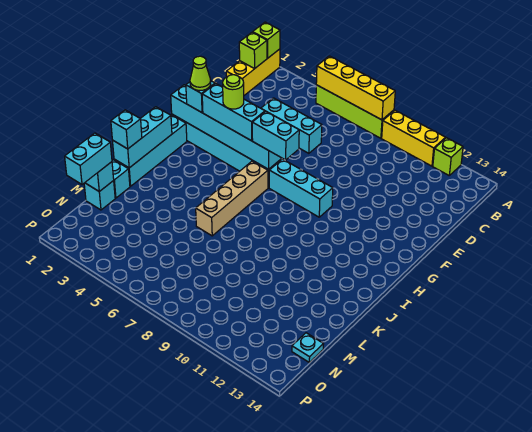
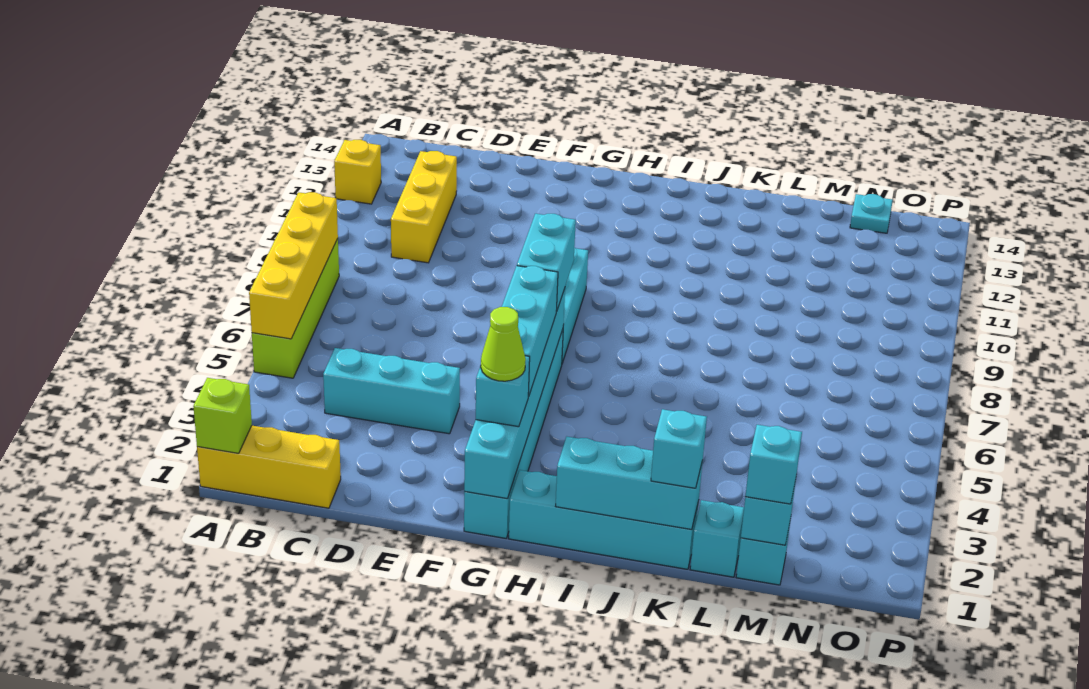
yellow brick A9:A11 level 1 -> yellow brick C10:C12 level 1
lime brick A12 level 1 -> yellow brick A12 level 1
lime brick B1 level 2 -> none
cyan brick D4:D6 level 1 -> cyan brick C4:E4 level 1
lime round brick G4 level 4 -> none
tan brick H6:K6 level 1 -> none
cyan brick M1:N1 level 3 -> cyan brick M1 level 3

